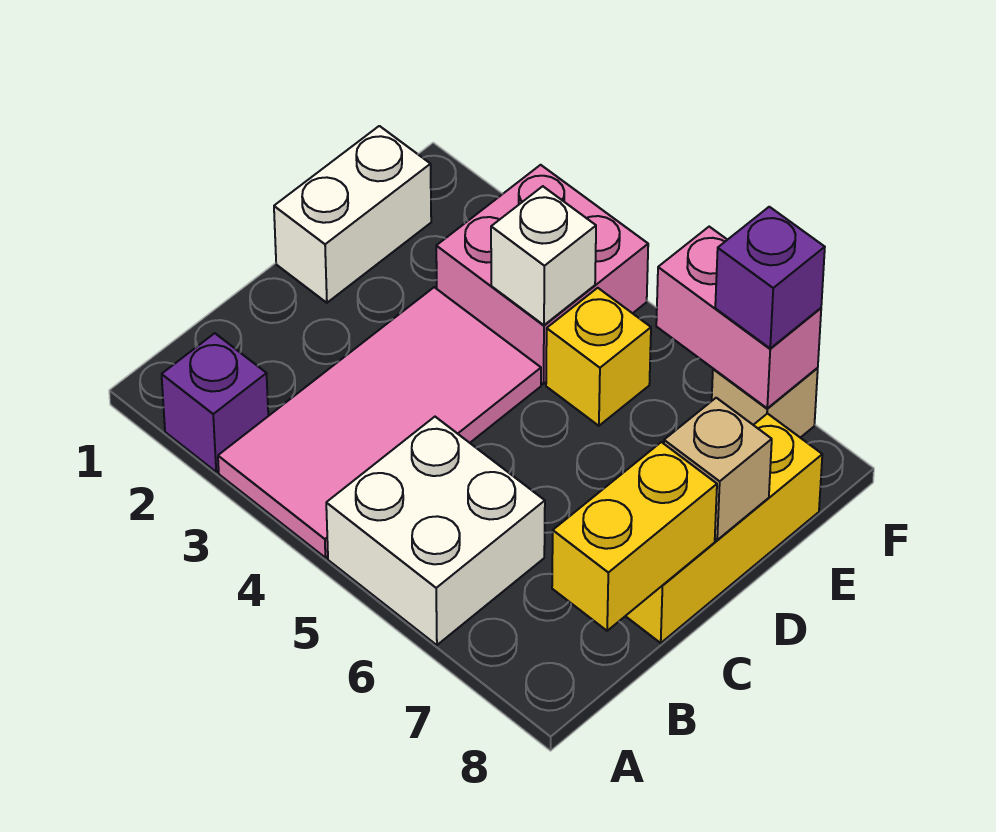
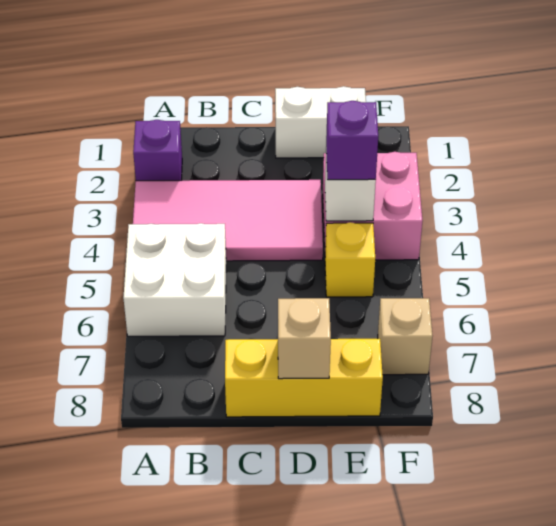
yellow brick B8:C8 level 2 -> none
pink brick F6:F7 level 2 -> none
purple brick F7 level 3 -> purple brick E4 level 3

